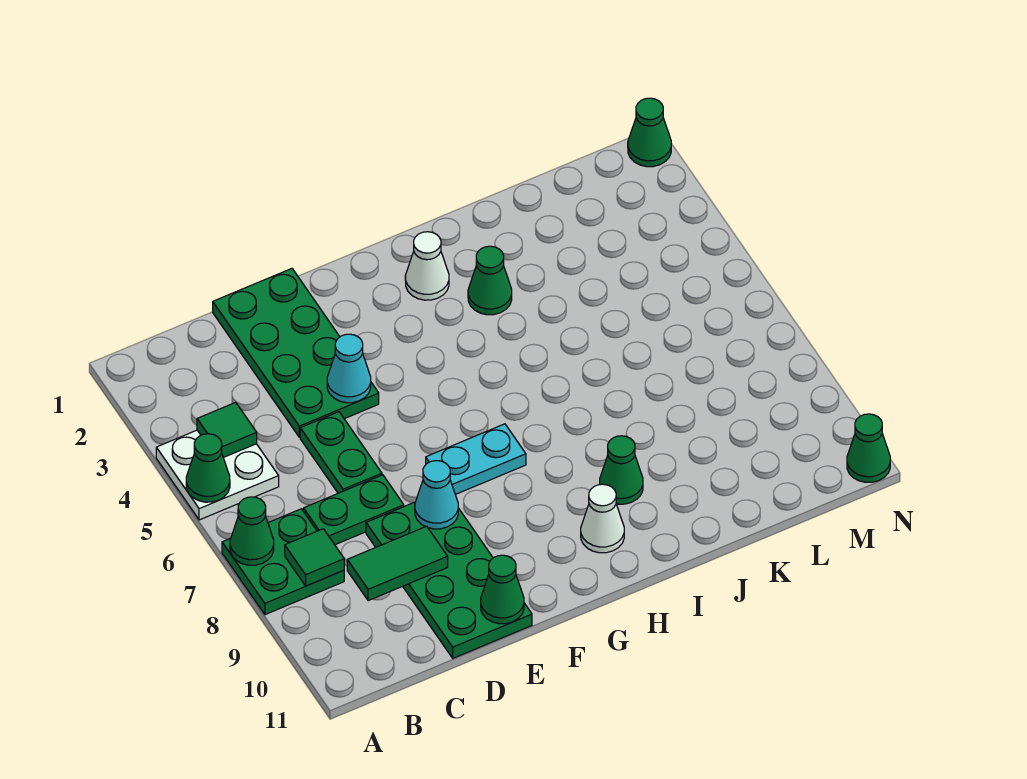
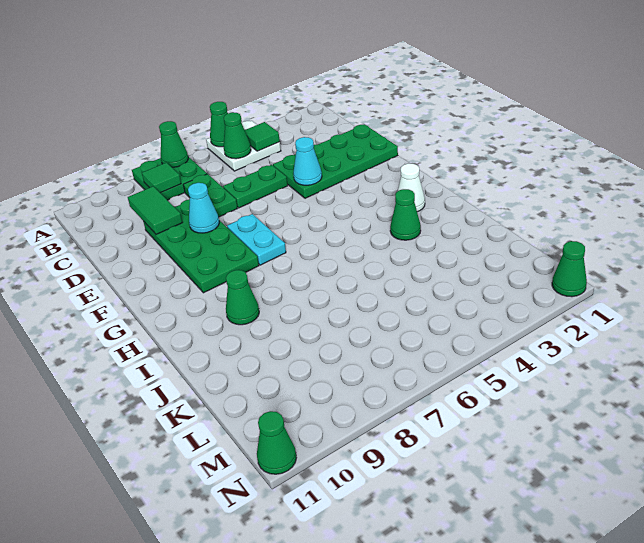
green plate D8:E11 level 1 -> green plate D8:G9 level 1
green cone E11 level 2 -> green cone B5 level 2
white cone H10 level 1 -> none

